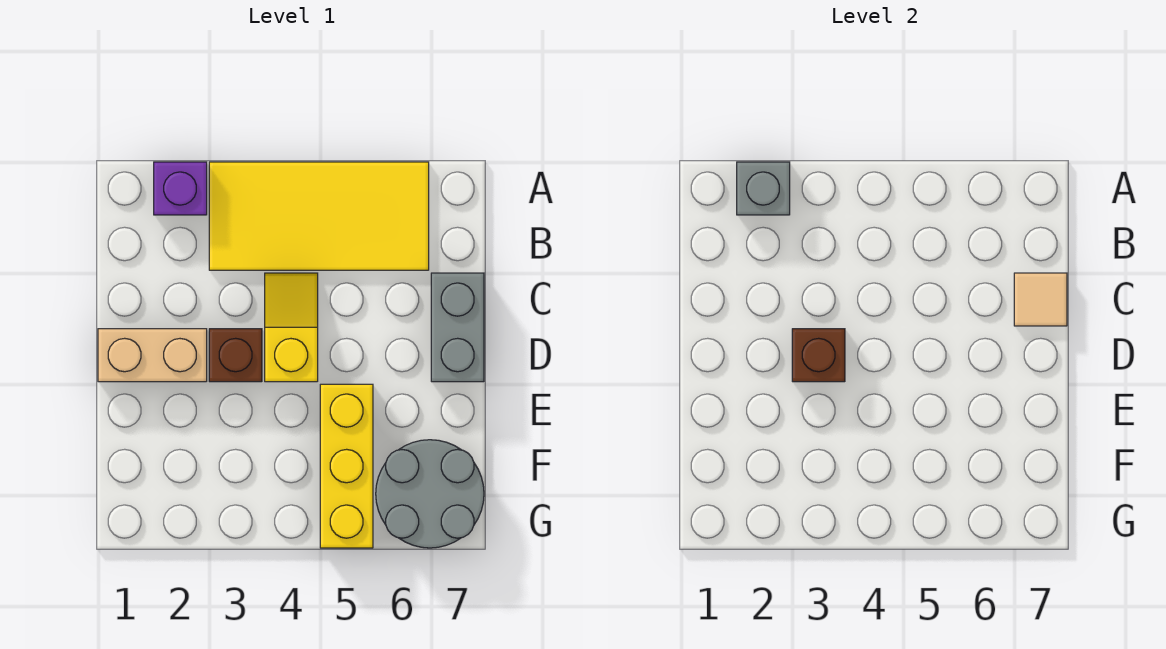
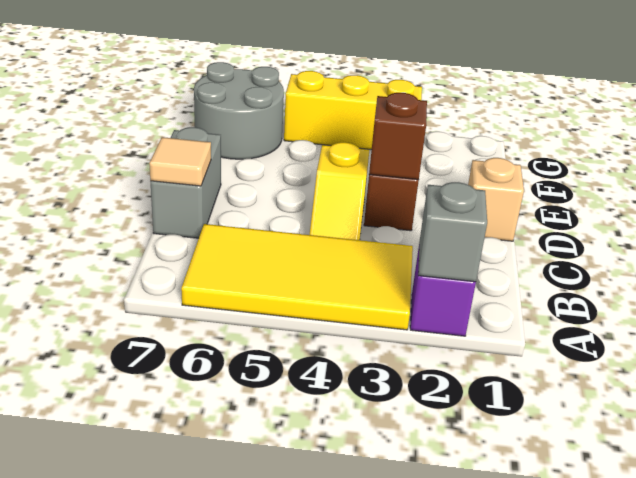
tan brick D1:D2 level 1 -> tan brick D1 level 1
yellow brick E5:G5 level 1 -> yellow brick G3:G5 level 1

